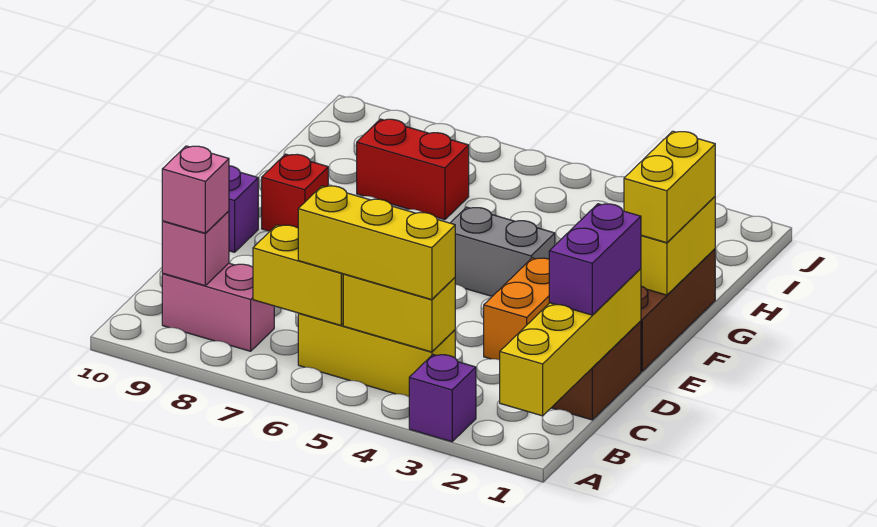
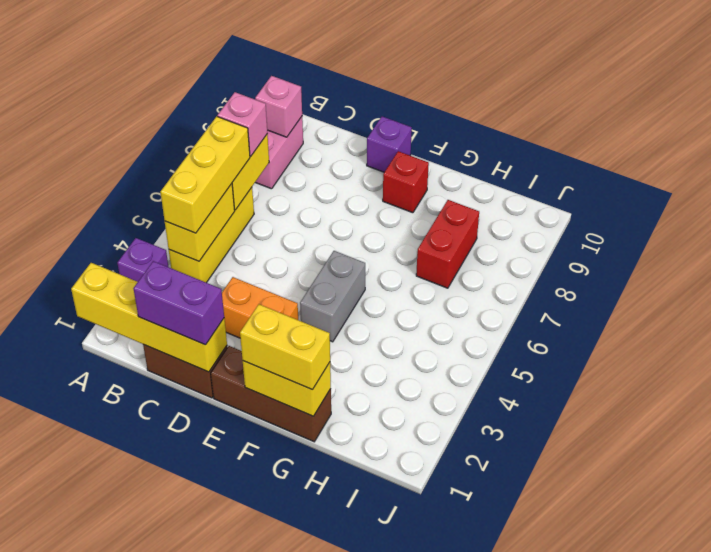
pink brick B9 level 3 -> pink brick B7 level 3

